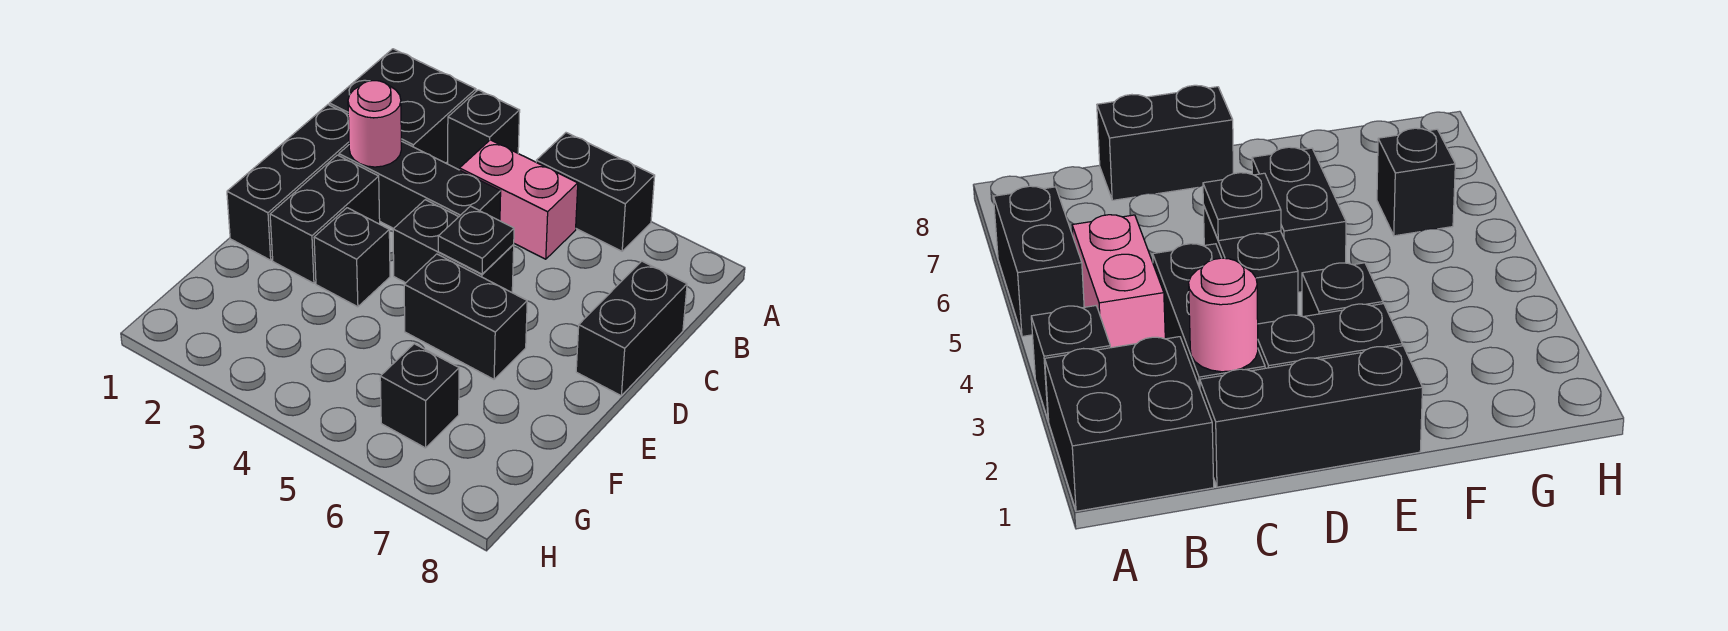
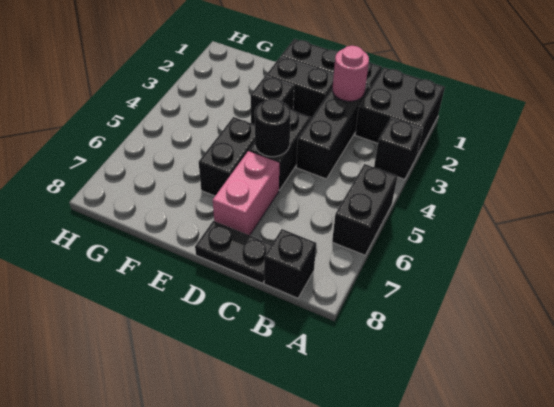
pink brick B4:B5 level 1 -> pink brick D6:D7 level 1
black brick C8:D8 level 1 -> black plate C8:D8 level 1
black plate D5 level 2 -> black round brick D5 level 2
black brick G6 level 1 -> black brick B8 level 1

